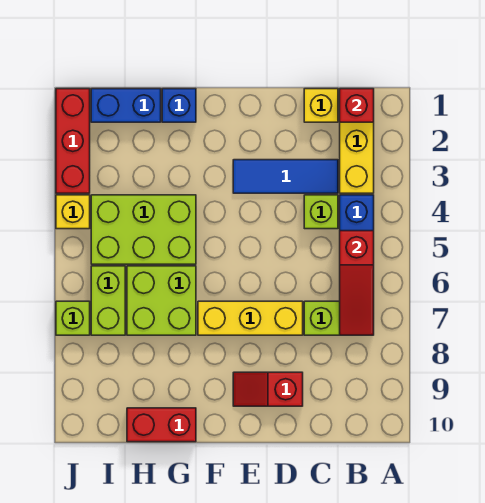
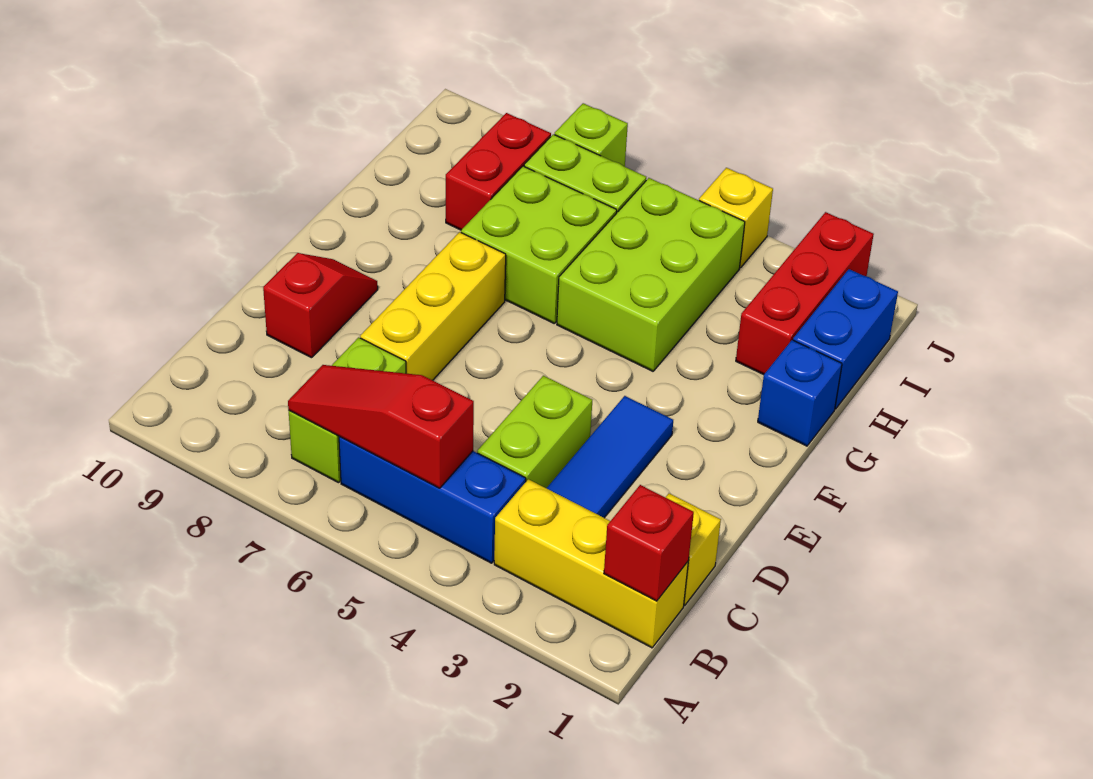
lime brick C4 level 1 -> lime brick C4:D4 level 1
red brick G10:H10 level 1 -> red brick H8:I8 level 1
red brick J1:J3 level 1 -> red brick H2:J2 level 1

